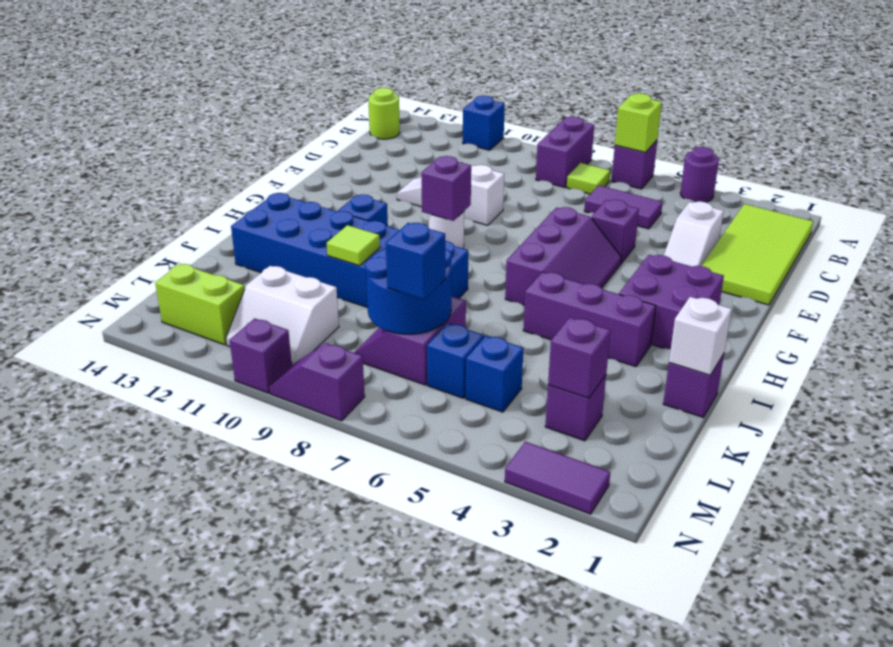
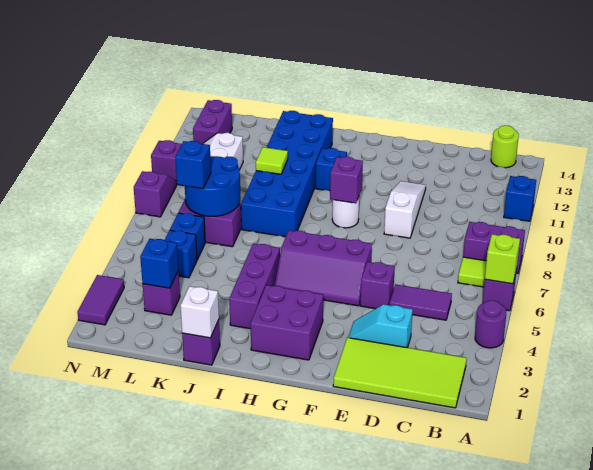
purple tile C5:C6 level 1 -> purple tile C5:D5 level 1
white slope D3:E3 level 1 top D -> cyan slope D3:E3 level 1 top D
purple brick L3 level 2 -> blue brick L3 level 2
lime brick M12:M13 level 1 -> purple brick M12:M13 level 1

